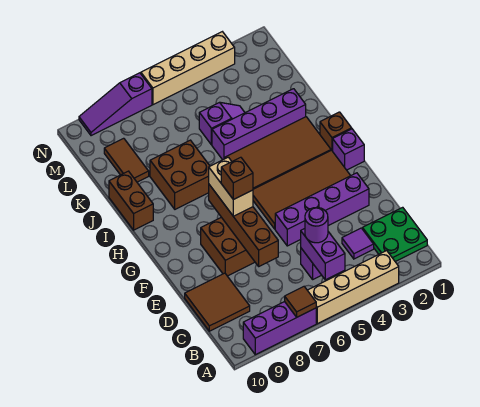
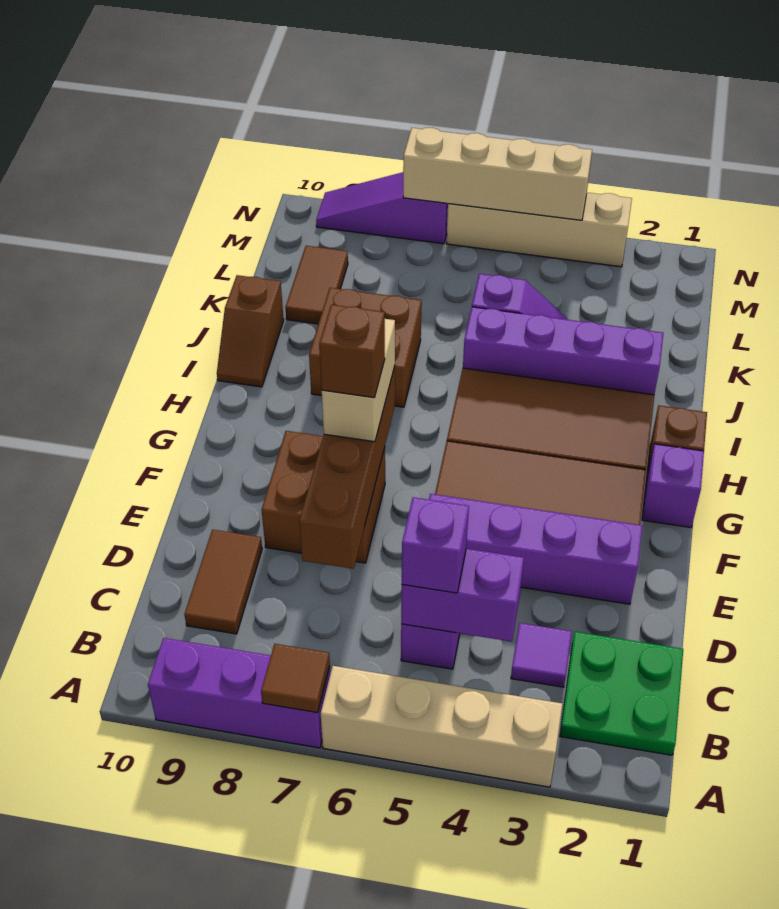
purple brick B5:C5 level 2 -> purple brick C4:C5 level 2
purple round brick C5 level 3 -> purple brick C5 level 3
brown tile C9:D10 level 1 -> brown tile C9:D9 level 1
brown brick I10:J10 level 1 -> brown slope I10:J10 level 1 top J
none -> tan brick N4:N7 level 2

